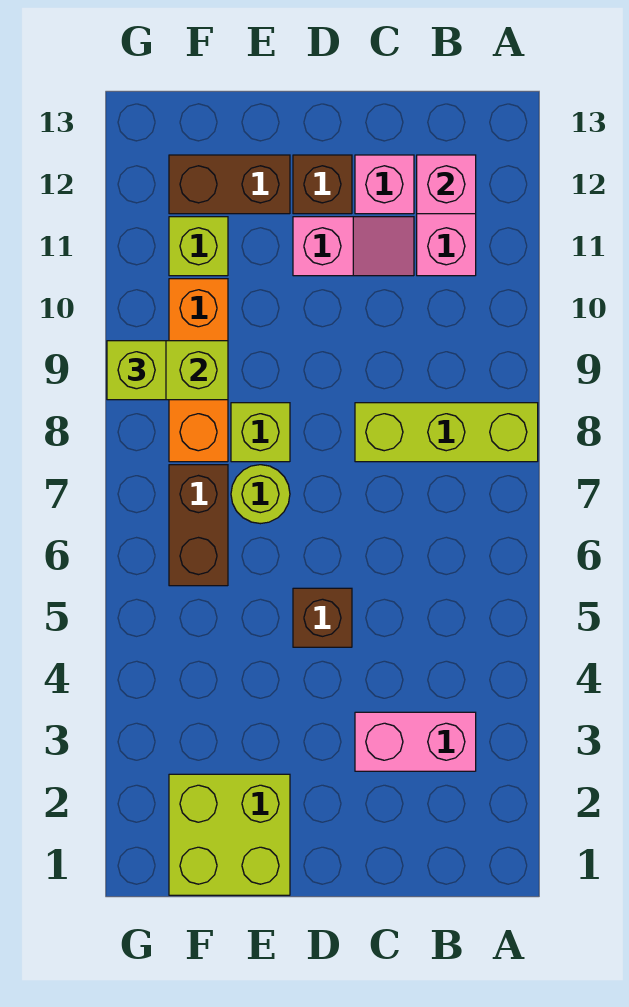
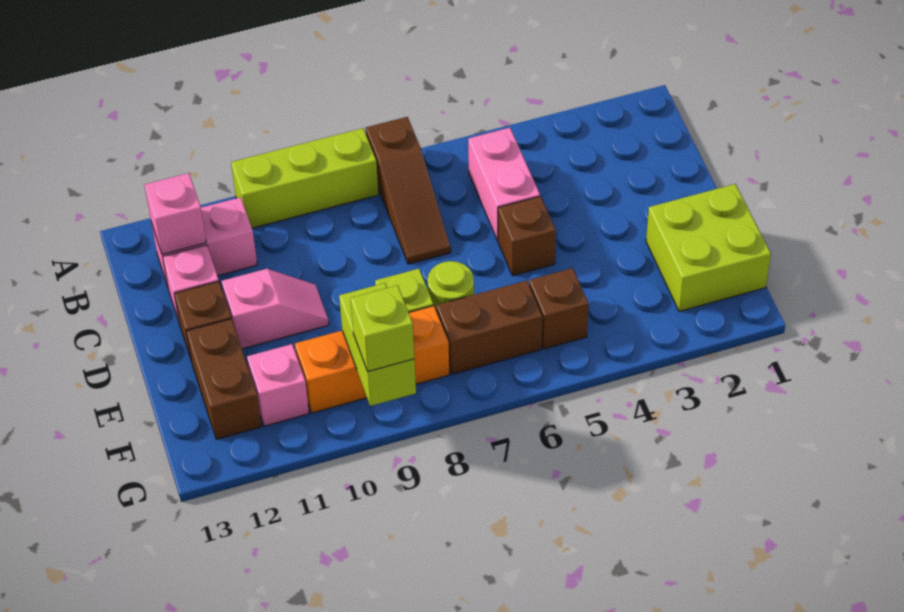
none -> brown slope A7:C7 level 1 top A
lime brick A8:C8 level 1 -> lime brick A8:A10 level 1
pink brick B3:C3 level 1 -> pink brick B5:C5 level 1
pink slope C11:D11 level 1 top D -> pink slope D10:D11 level 1 top 11
none -> brown brick F5 level 1
lime brick F11 level 1 -> pink brick F11 level 1

